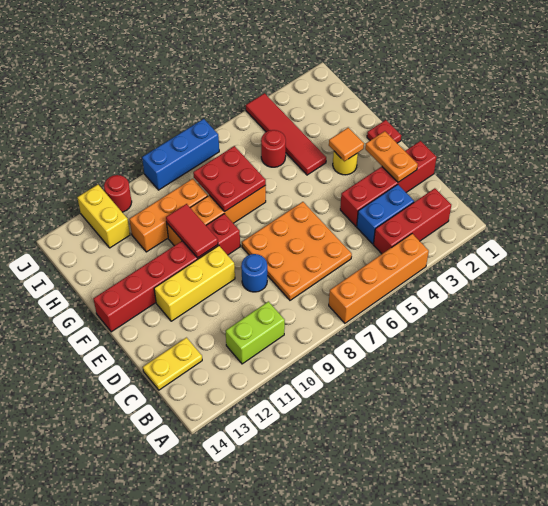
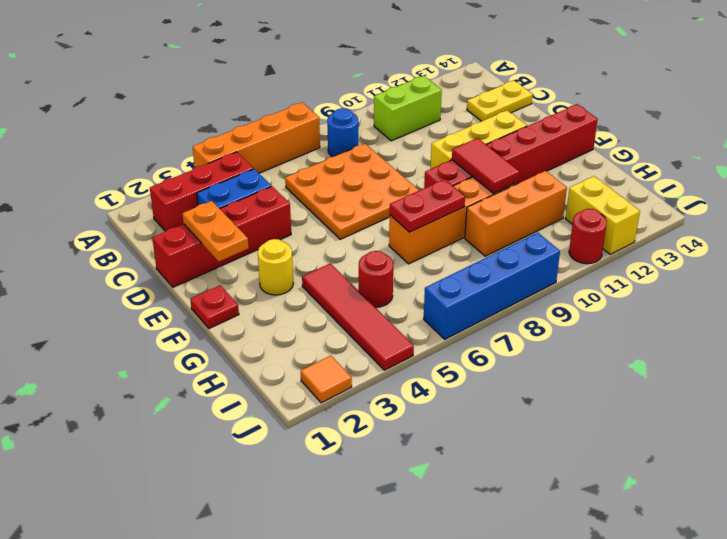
blue round brick D9 level 1 -> blue round brick B8 level 1
orange tile F3 level 2 -> orange tile J2 level 1
red plate G7:H8 level 2 -> red plate G7:G8 level 2
blue brick J7:J9 level 1 -> blue brick J6:J9 level 1

